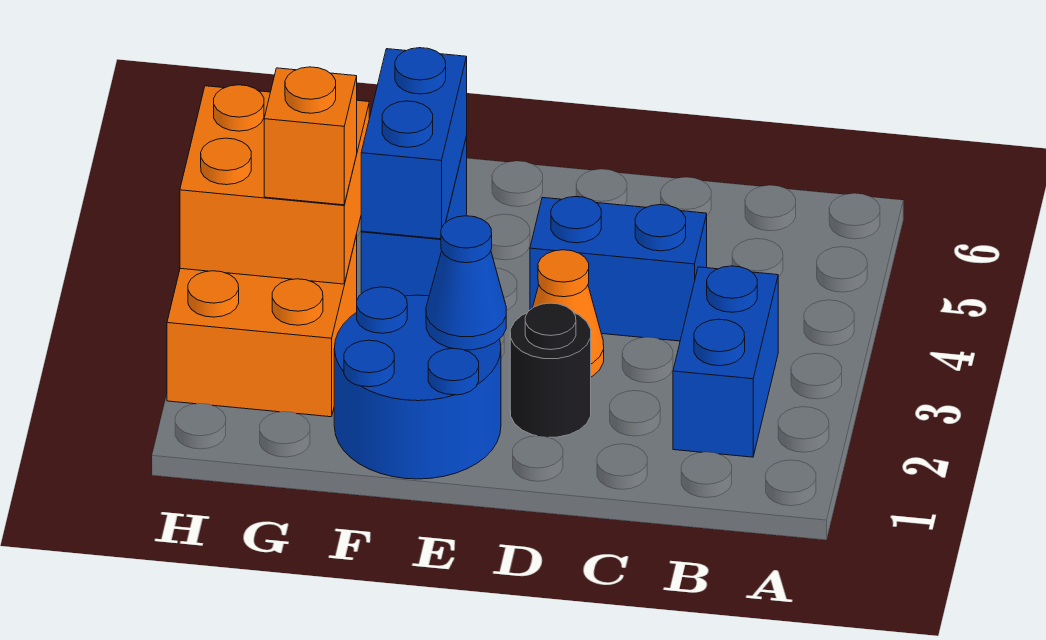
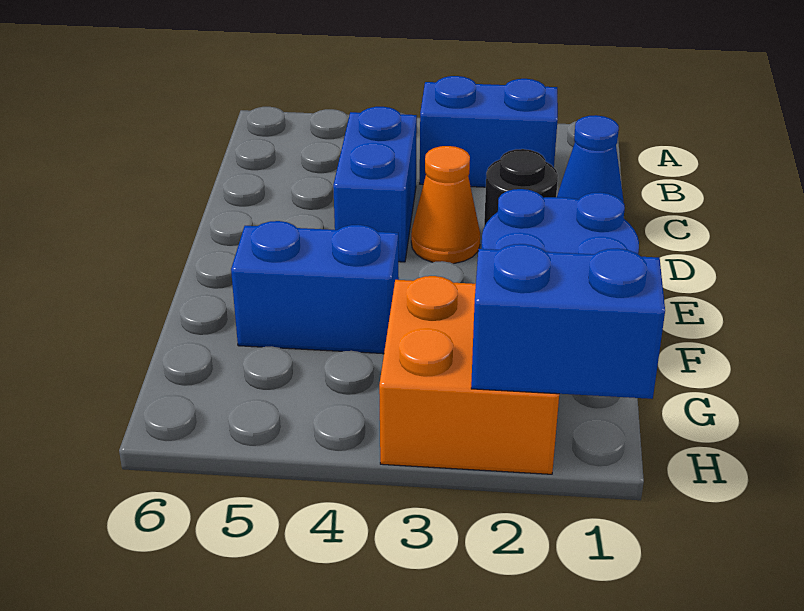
blue cone E2 level 2 -> blue cone C1 level 1
blue brick F4:F5 level 2 -> blue brick H1:H2 level 2
orange brick G3:H4 level 2 -> none
orange brick G3 level 3 -> none

